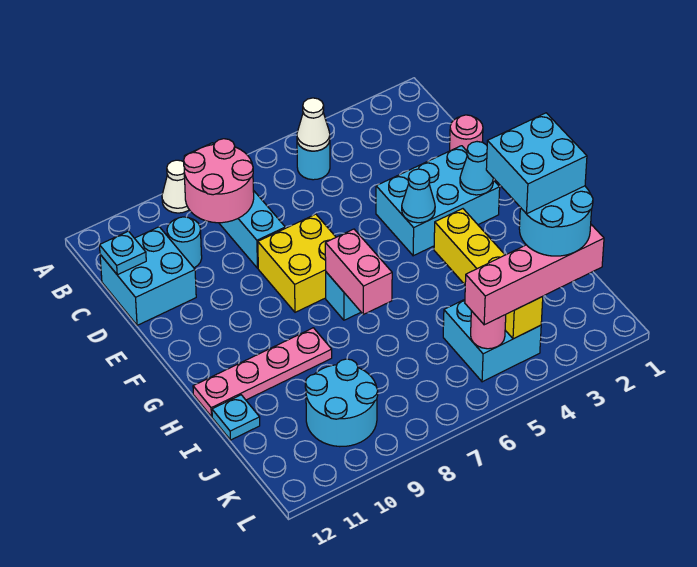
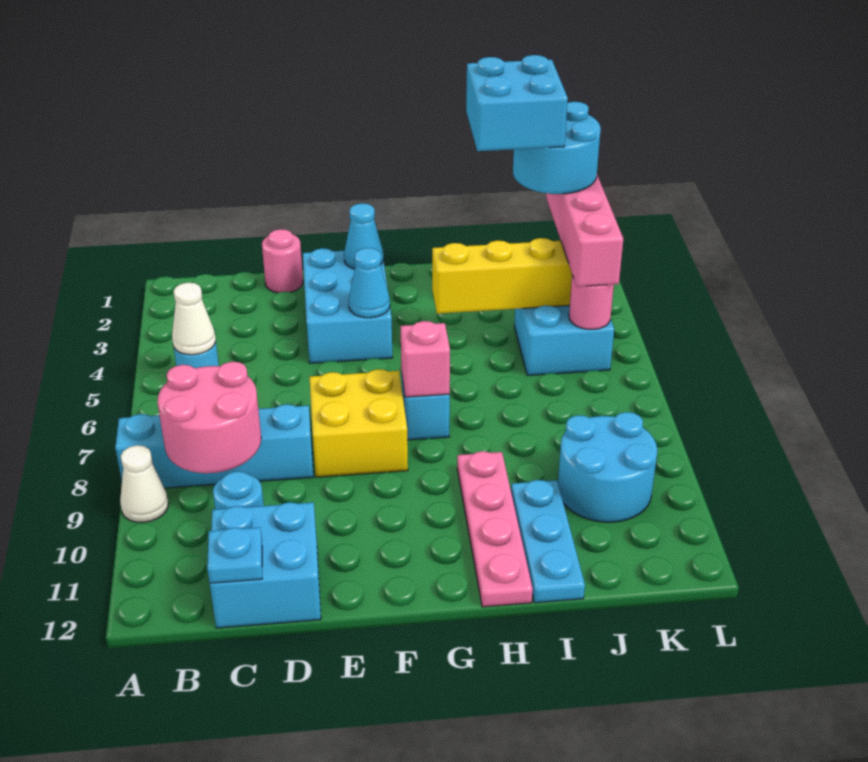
pink brick G7:H7 level 2 -> pink brick G7 level 2
cyan plate I12 level 1 -> cyan plate I10:I12 level 1

